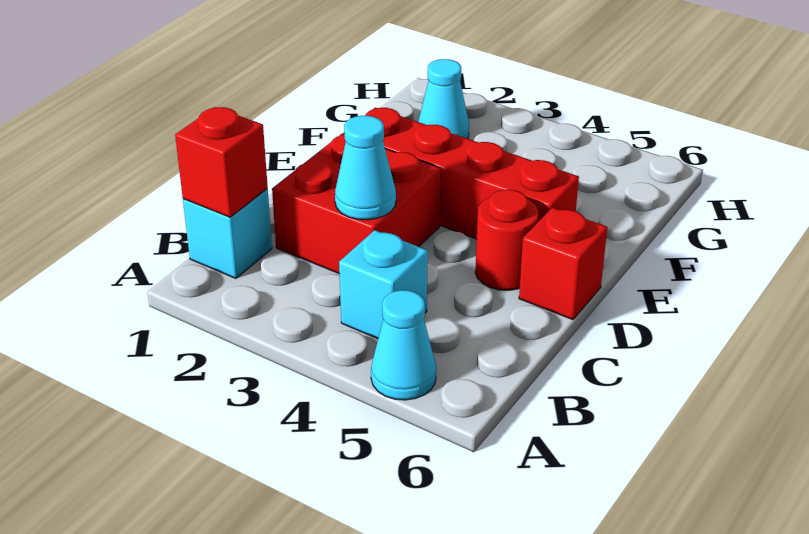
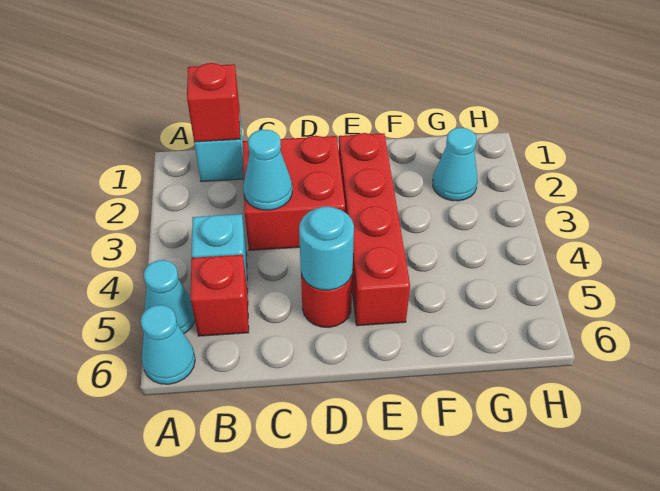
none -> cyan cone A6 level 1
none -> cyan round brick D5 level 2
red brick D6 level 1 -> red brick B5 level 1

